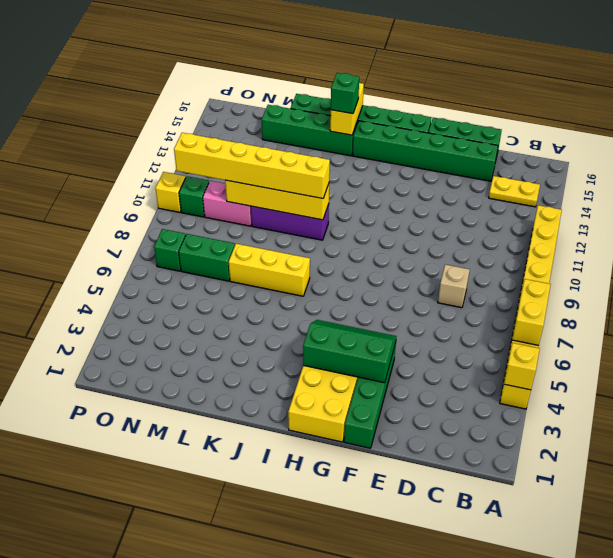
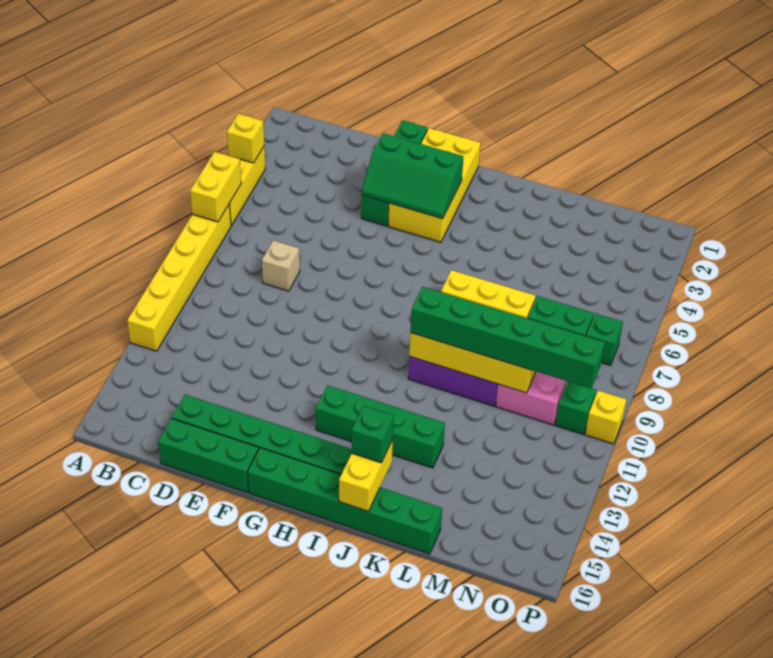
yellow plate B14:C14 level 1 -> none
yellow brick J10:O10 level 3 -> green brick J10:O10 level 3
green brick J15:M15 level 1 -> green brick H13:K13 level 1

